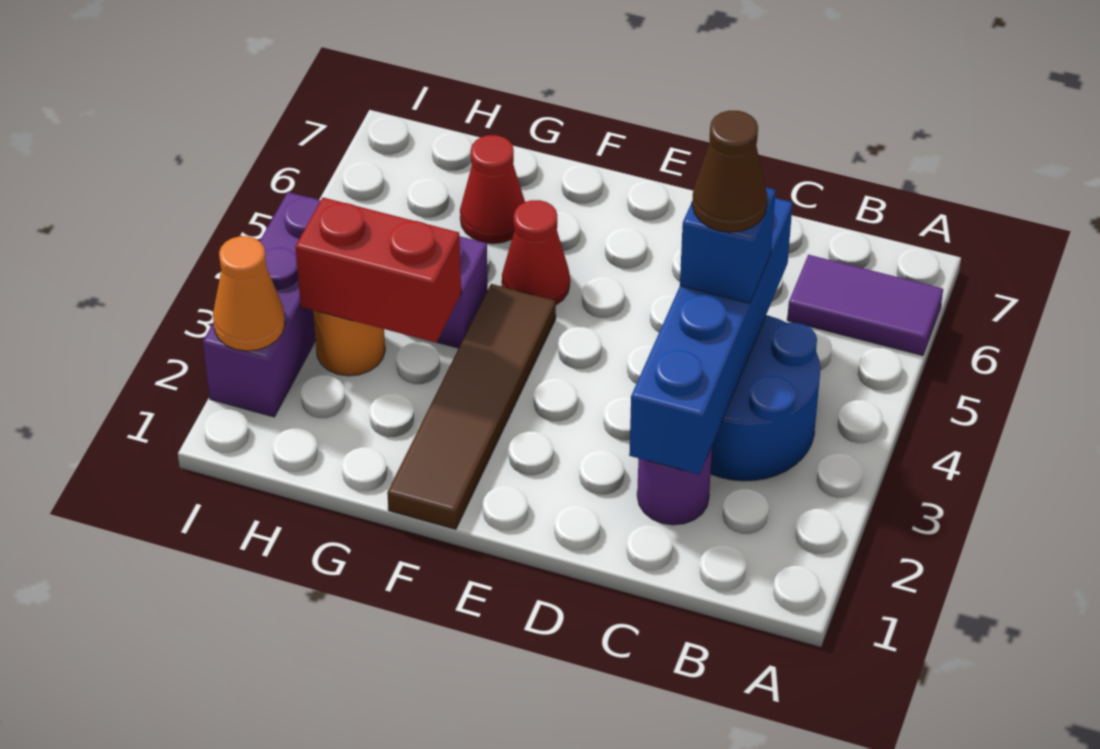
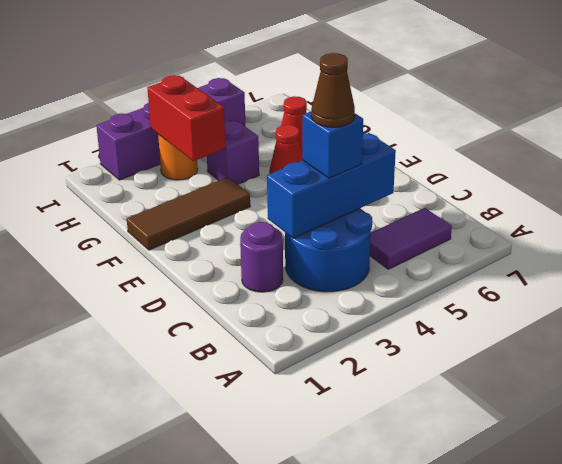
purple tile A6:B6 level 1 -> purple tile B5:B6 level 1
blue brick C2:C5 level 2 -> blue brick C3:C5 level 2
brown tile F1:F4 level 1 -> brown tile F1:F3 level 1
purple brick I2:I4 level 1 -> purple brick I2:I5 level 1
orange cone I2 level 2 -> none

